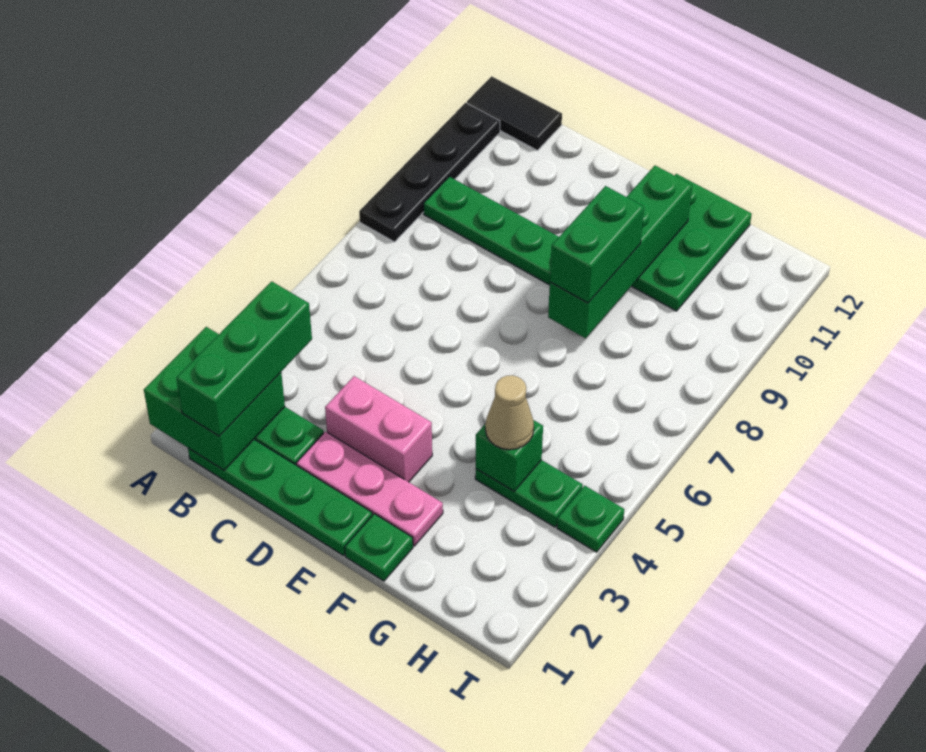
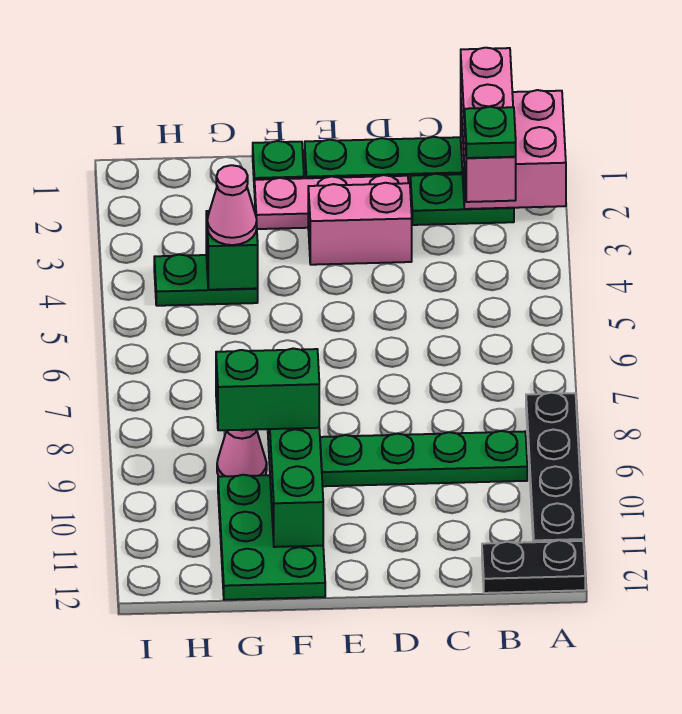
green brick A1:B2 level 2 -> pink brick A1:B2 level 2
black tile A12:B12 level 1 -> black plate A12:B12 level 1
green brick B1:B3 level 3 -> pink brick B1:B3 level 3
green brick F8:F9 level 3 -> green brick F9:G9 level 3
tan cone G4 level 3 -> pink cone G4 level 3
none -> pink cone G9 level 1
green plate I4 level 1 -> green plate B3 level 4

